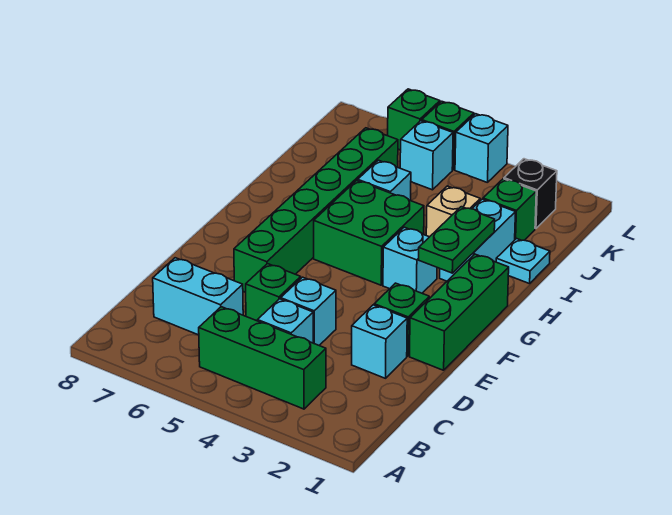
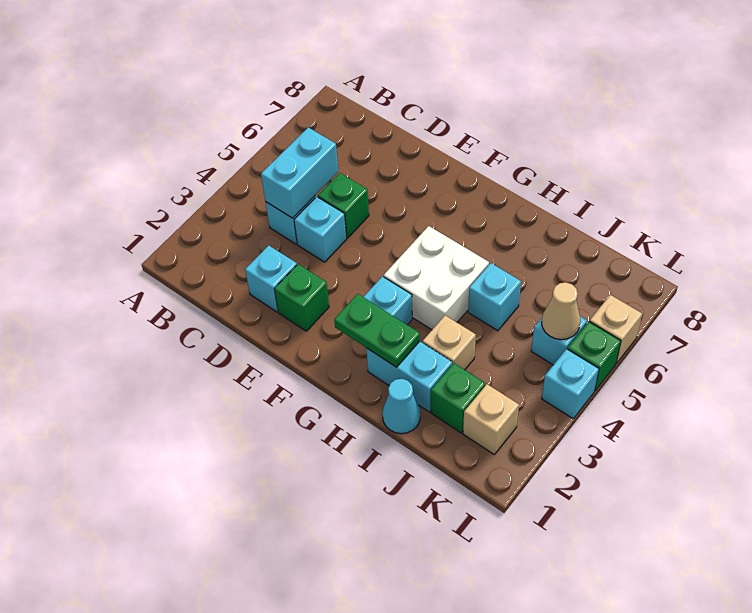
green brick B3:B5 level 1 -> none
cyan brick C6:C7 level 1 -> cyan brick C4:C5 level 2
green brick E1:G1 level 1 -> none
green brick E6:J6 level 1 -> none
green brick G4:H5 level 1 -> white brick G4:H5 level 1
cyan plate I1 level 1 -> cyan cone I1 level 1
black brick K2 level 1 -> tan brick K2 level 1
none -> tan cone K5 level 2
green brick L6 level 1 -> tan brick L6 level 1

